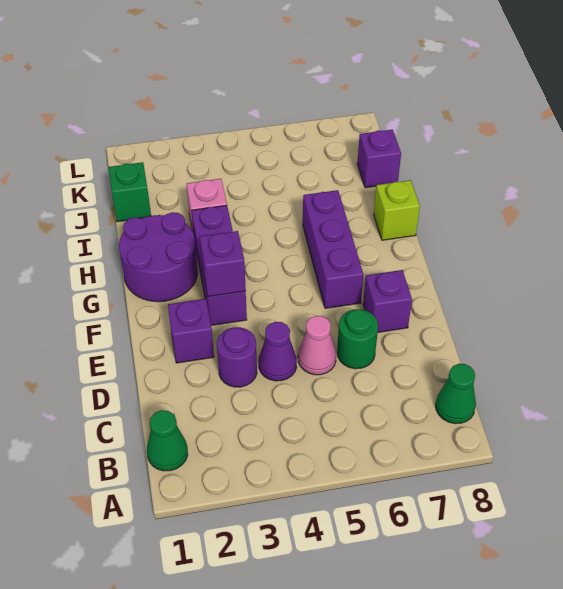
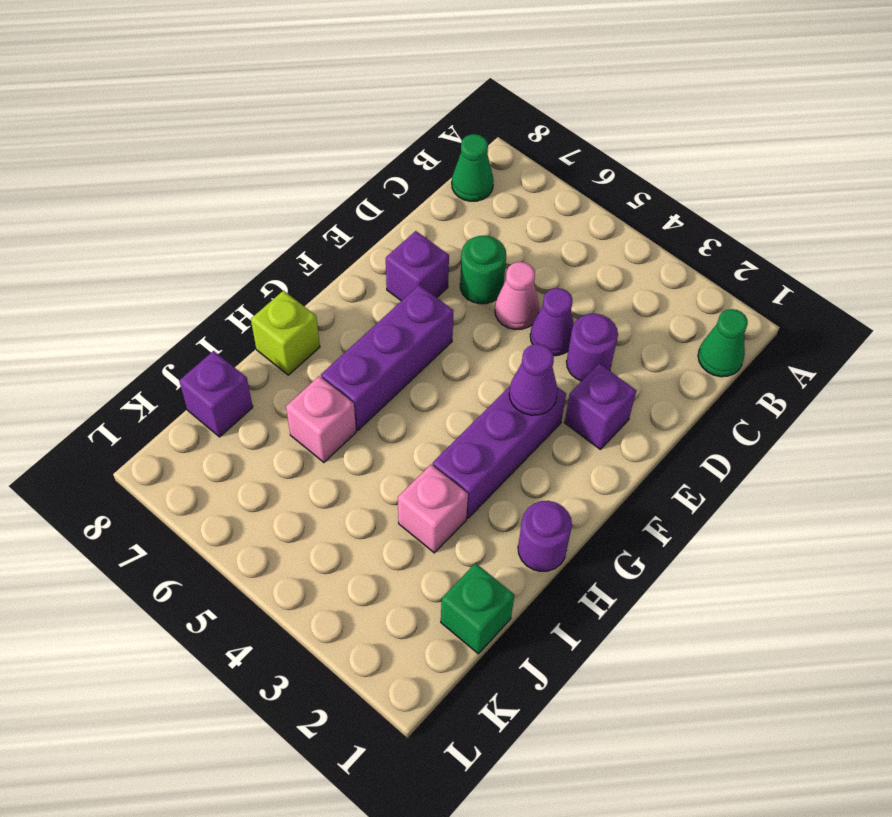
purple brick F3 level 2 -> purple cone F3 level 2
purple round brick G1:H2 level 1 -> purple round brick H1 level 1
none -> pink brick I6 level 1

